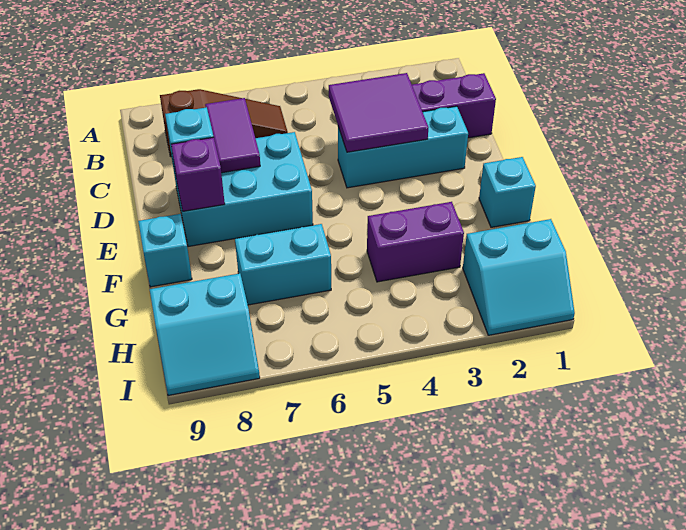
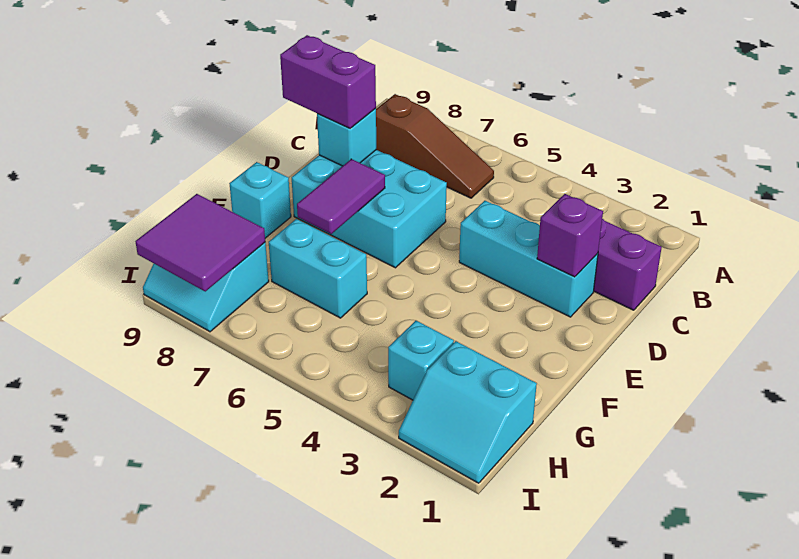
purple tile C3:D4 level 2 -> purple tile H8:I9 level 2
purple tile C7:D7 level 2 -> purple tile E7:F7 level 2
purple brick E8 level 2 -> purple brick D2 level 2
cyan brick F1 level 1 -> cyan brick H3 level 1
purple brick G3:G4 level 1 -> purple brick D8:D9 level 3

